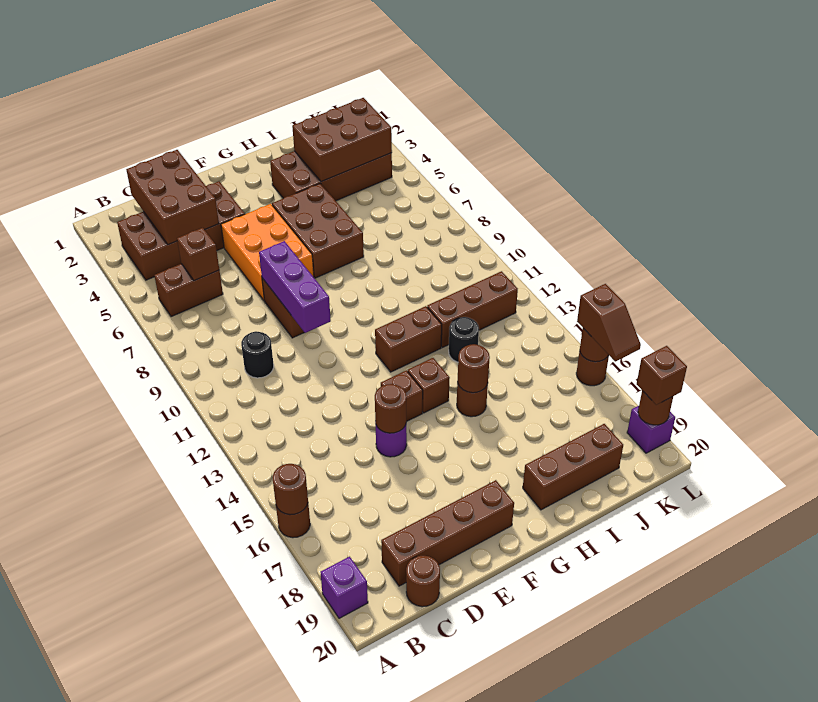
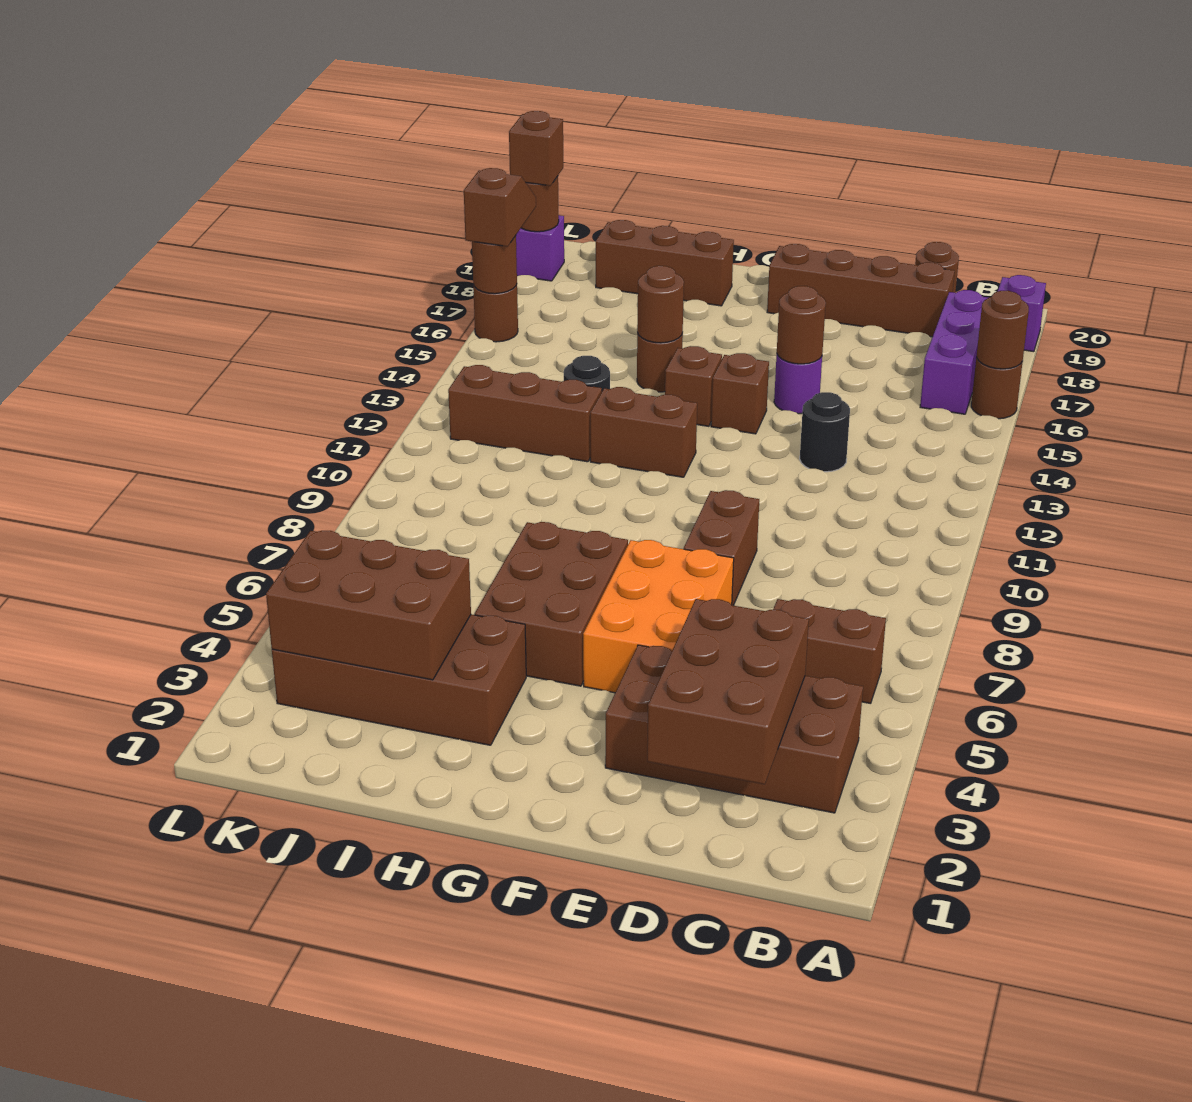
brown brick C6 level 2 -> none
black round brick C10 level 1 -> black round brick D13 level 1
purple brick E8:E10 level 2 -> purple brick B16:B18 level 1

